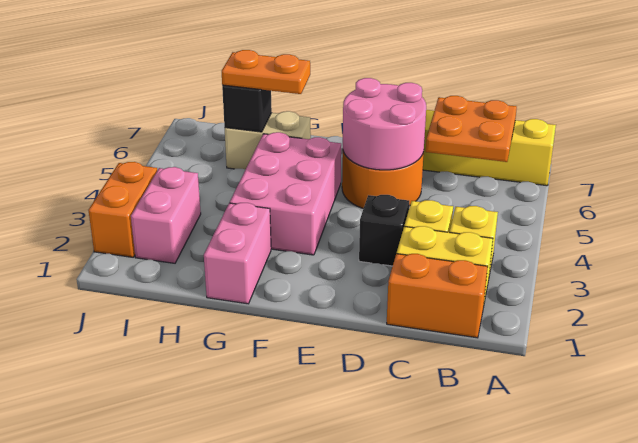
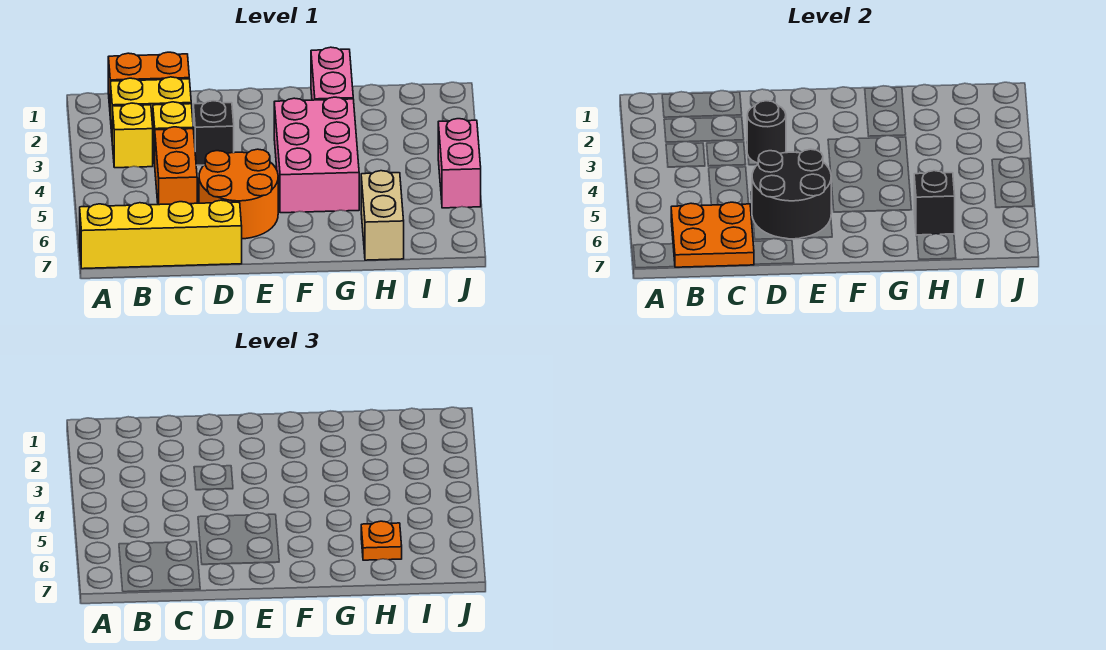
none -> black round brick D3 level 2
pink round brick D5:E6 level 2 -> black round brick D5:E6 level 2
tan brick G6:H6 level 1 -> tan brick H6:H7 level 1
orange plate G6:H6 level 3 -> orange plate H6 level 3
pink brick I2:I3 level 1 -> pink brick J4:J5 level 1
orange brick J2:J3 level 1 -> orange brick C4:C5 level 1

